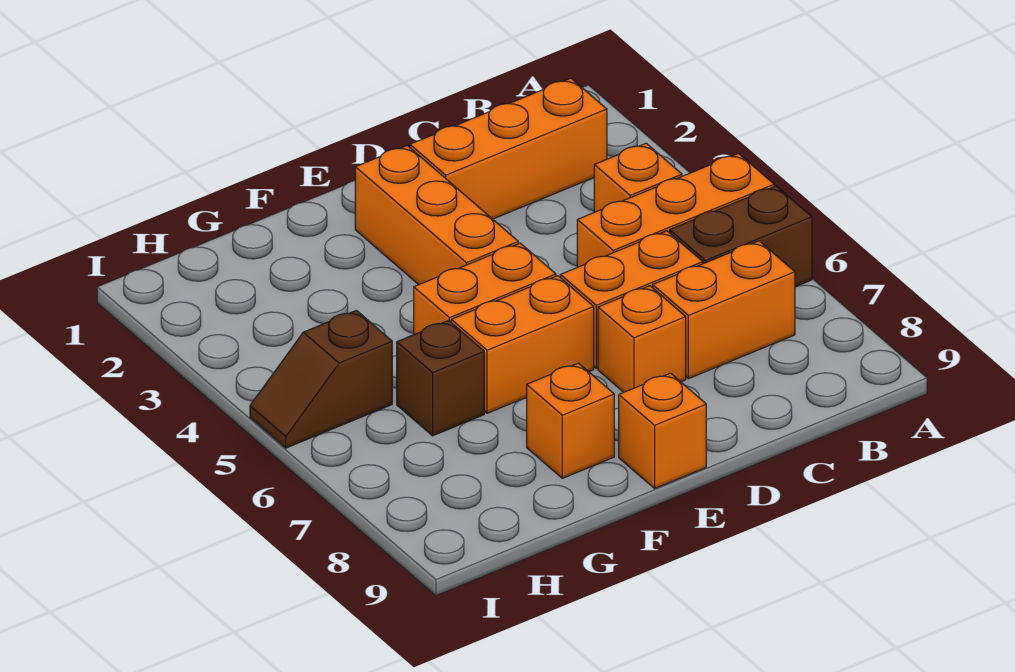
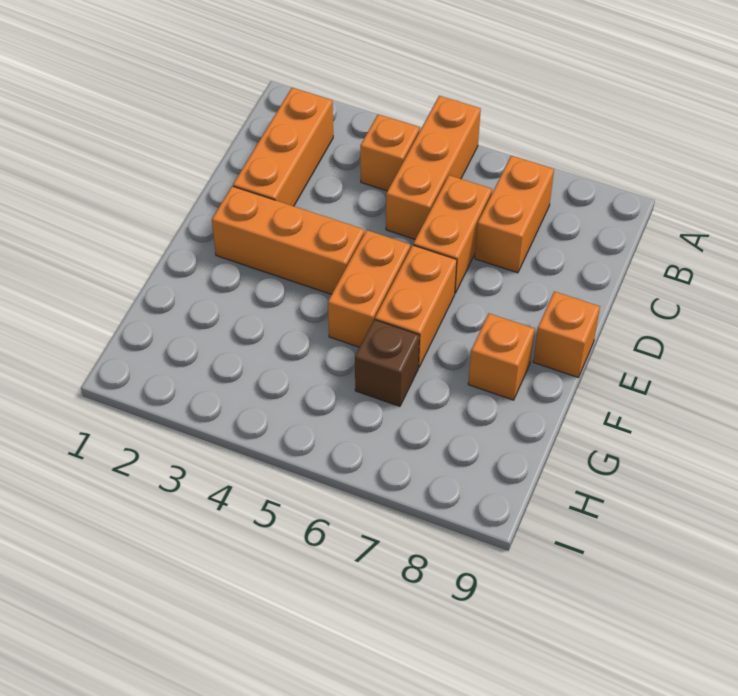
brown brick A6:B6 level 1 -> none
orange brick D7 level 1 -> none
brown slope H5:I5 level 1 top H -> none

